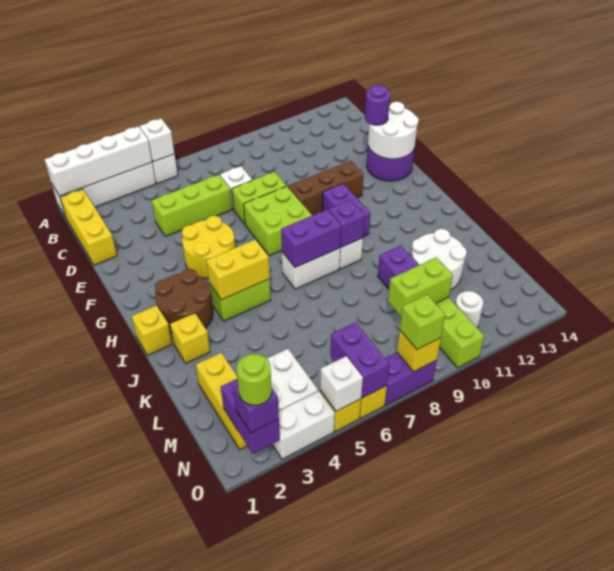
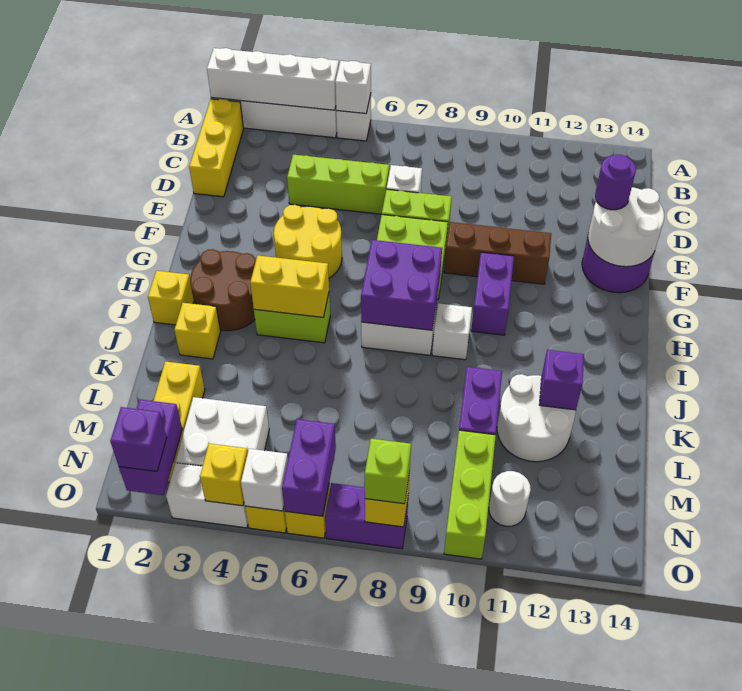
purple brick I7:I8 level 2 -> purple brick H7:I8 level 2
purple brick I9 level 2 -> purple brick K12 level 2
lime brick M9:M10 level 2 -> none
lime round brick O2 level 4 -> none
none -> yellow brick O4 level 2

